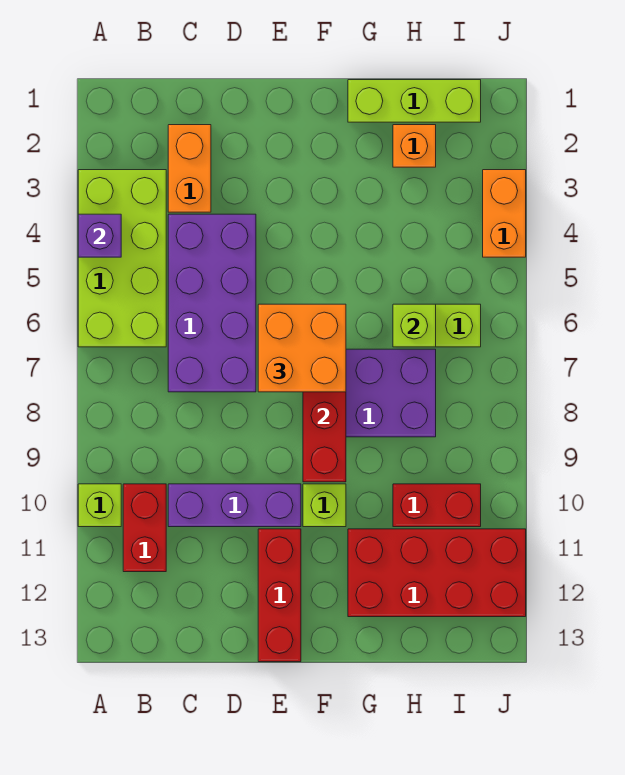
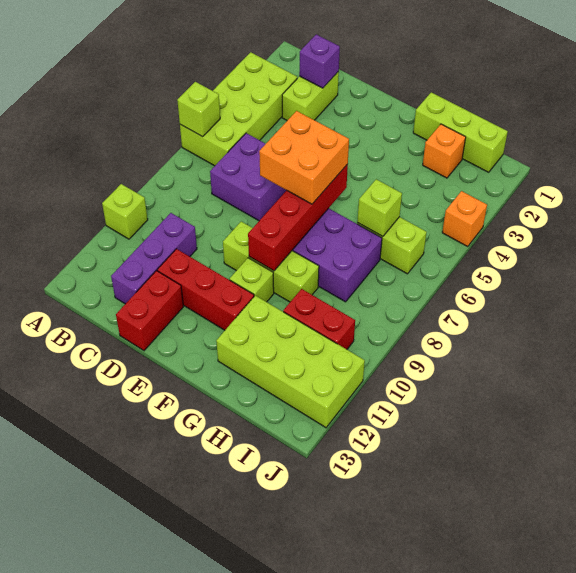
purple brick A4 level 2 -> purple brick C2 level 2
none -> lime brick A6 level 2
red brick B10:B11 level 1 -> red brick D12:D13 level 1
orange brick C2:C3 level 1 -> lime brick C2:C3 level 1
purple brick C4:D7 level 1 -> purple brick C6:D7 level 1
purple brick C10:E10 level 1 -> purple brick C10:C12 level 1
none -> lime brick E9:G9 level 1
red brick E11:E13 level 1 -> red brick D11:F11 level 1
red brick G11:J12 level 1 -> lime brick G11:J12 level 1
orange brick J3:J4 level 1 -> orange brick J4 level 1

